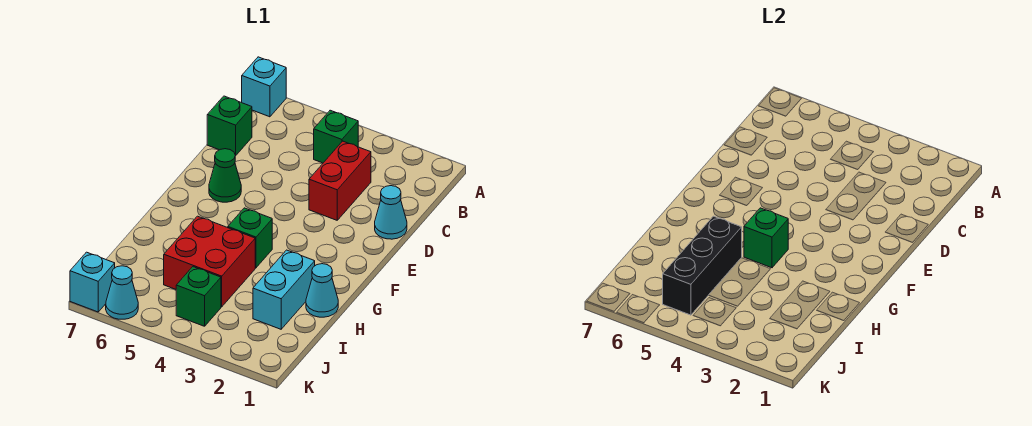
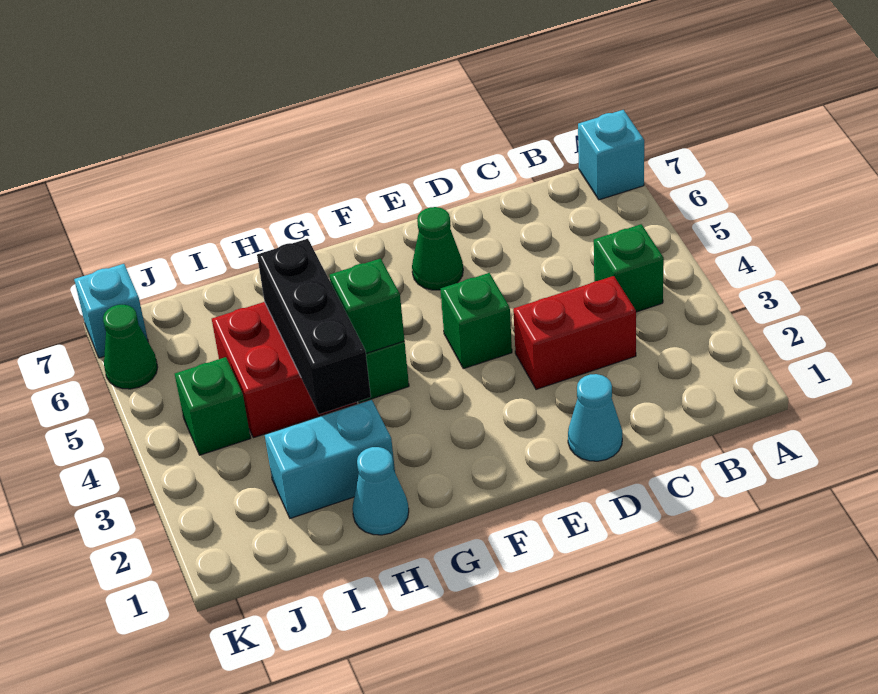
green brick C7 level 1 -> green brick E4 level 1
black brick H5:J5 level 2 -> black brick H3:H5 level 2
cyan cone K6 level 1 -> green cone K6 level 1

